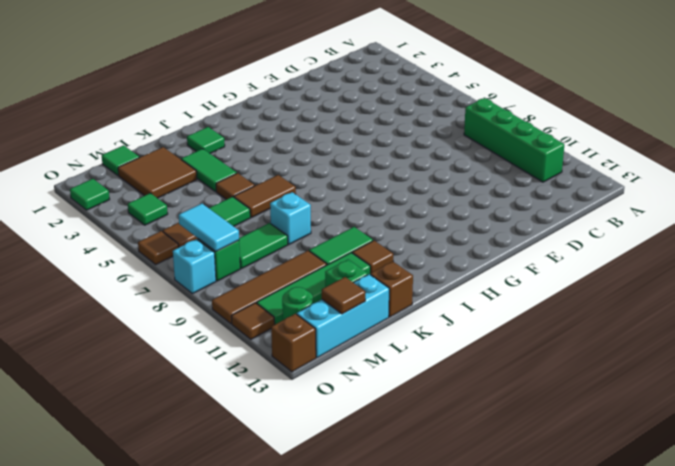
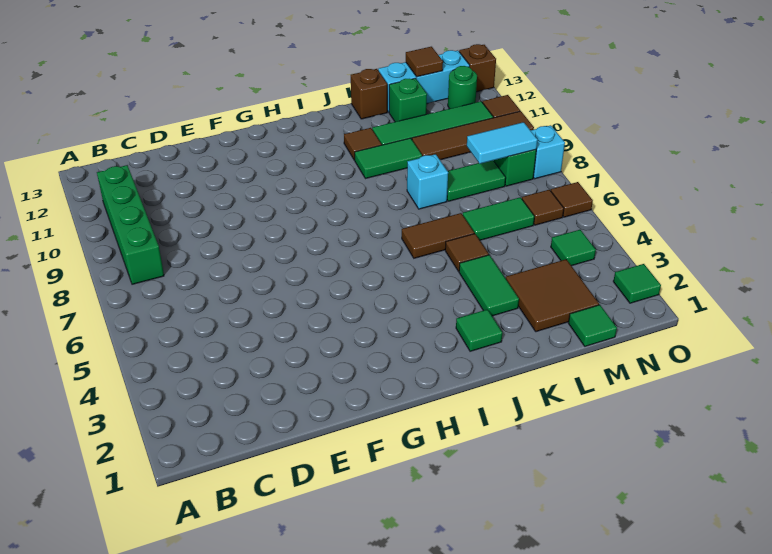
cyan tile N7:N8 level 2 -> cyan tile M8:N8 level 2

